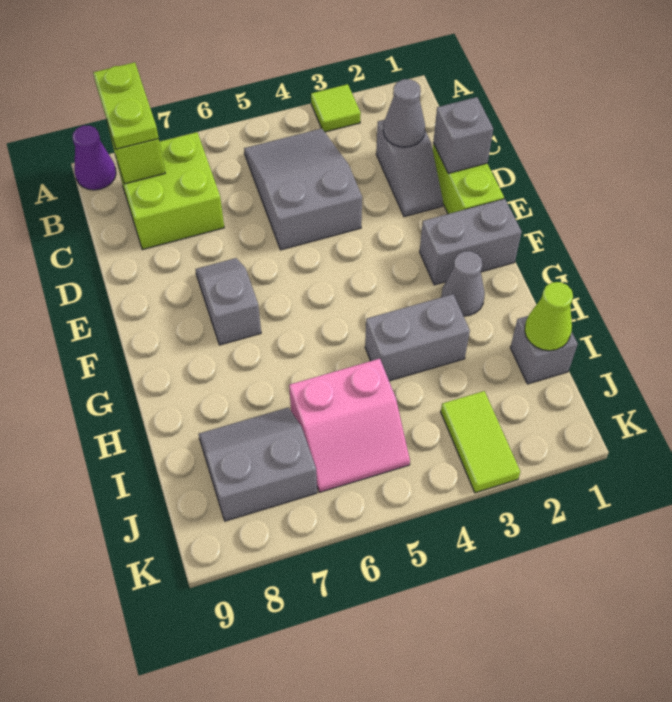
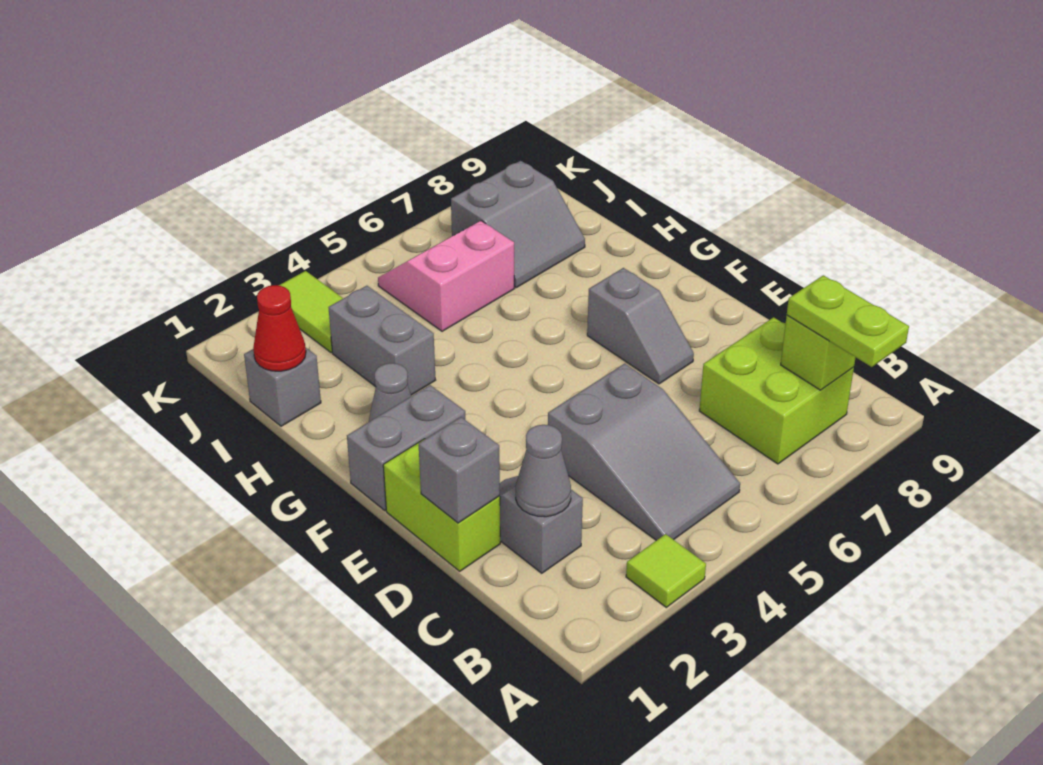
purple cone A9 level 1 -> none
grey brick H3:H4 level 1 -> grey brick H3:I3 level 1
lime cone I1 level 2 -> red cone I1 level 2

